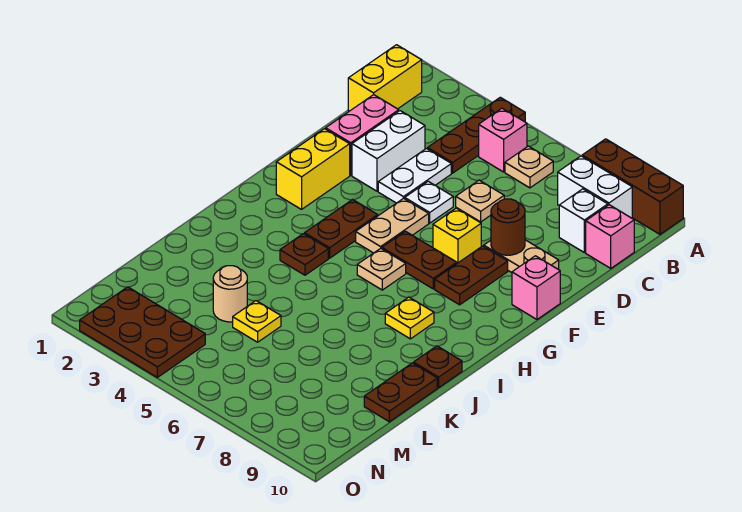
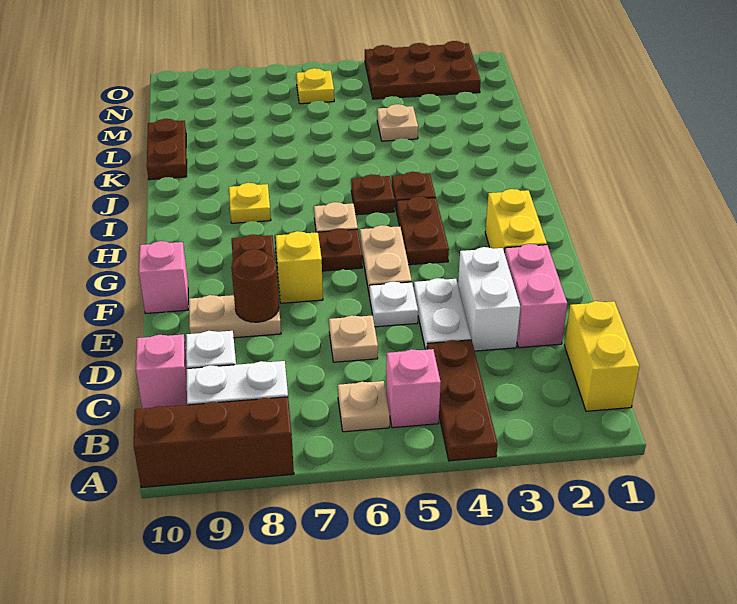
brown plate J10 level 1 -> brown plate I5 level 1
tan round brick L4 level 1 -> tan plate L4 level 1
yellow plate L5 level 1 -> yellow plate N6 level 1

